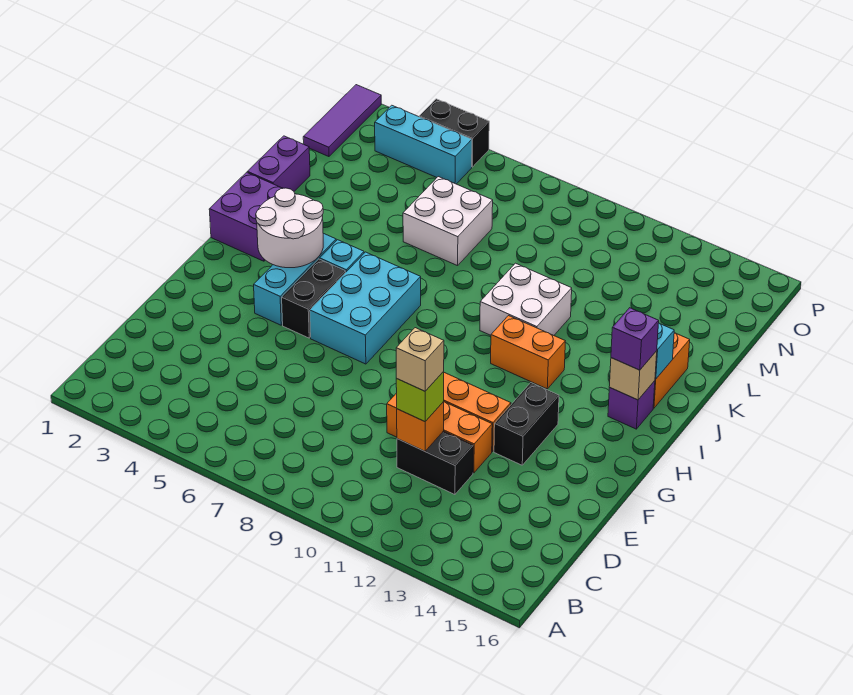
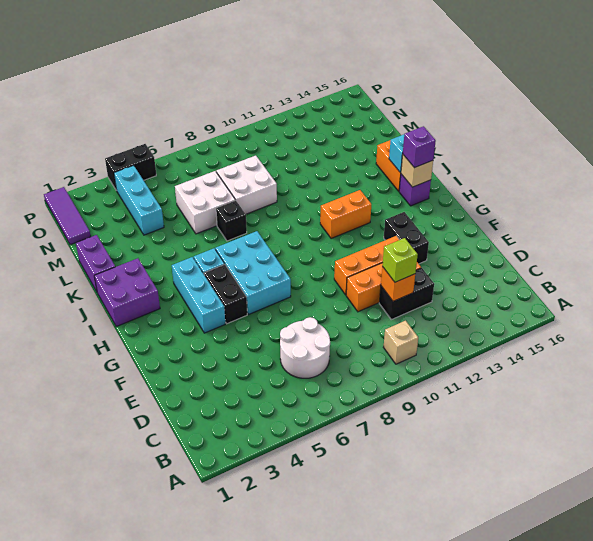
tan brick D11 level 4 -> tan brick B10 level 1
white round brick H3:I4 level 2 -> white round brick C6:D7 level 1
white brick J10:K11 level 1 -> white brick L8:M9 level 1
none -> black brick K7 level 1
cyan brick O3:O5 level 1 -> cyan brick M4:O4 level 1

